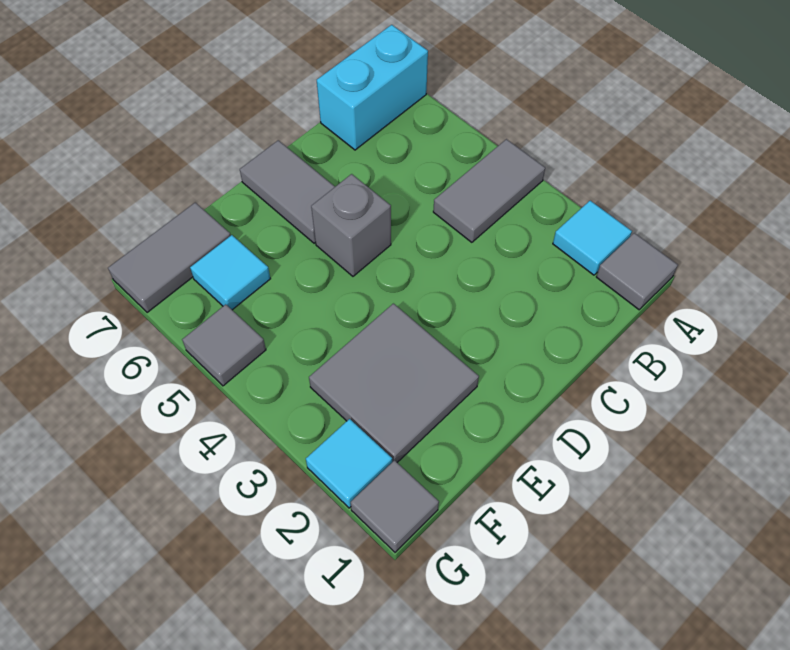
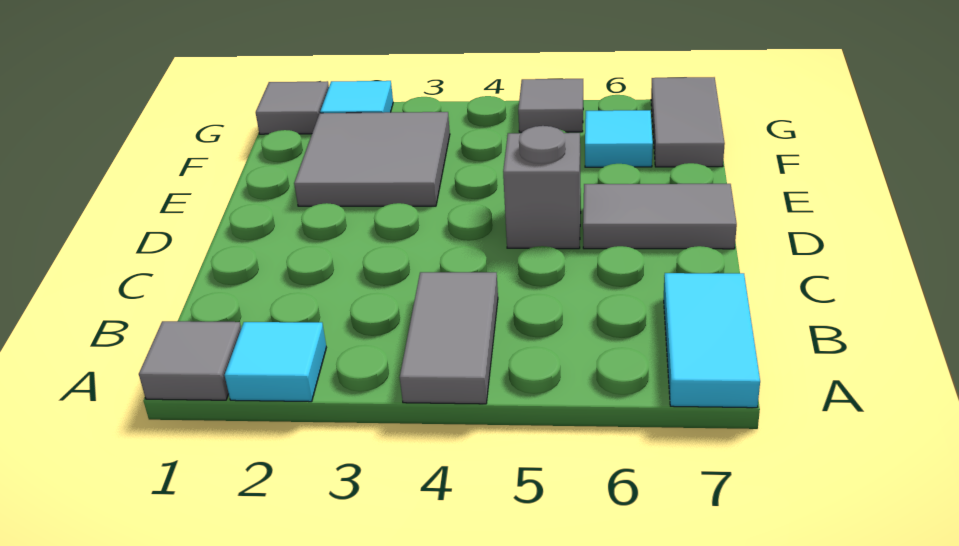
cyan brick A7:B7 level 1 -> cyan tile A7:B7 level 1

